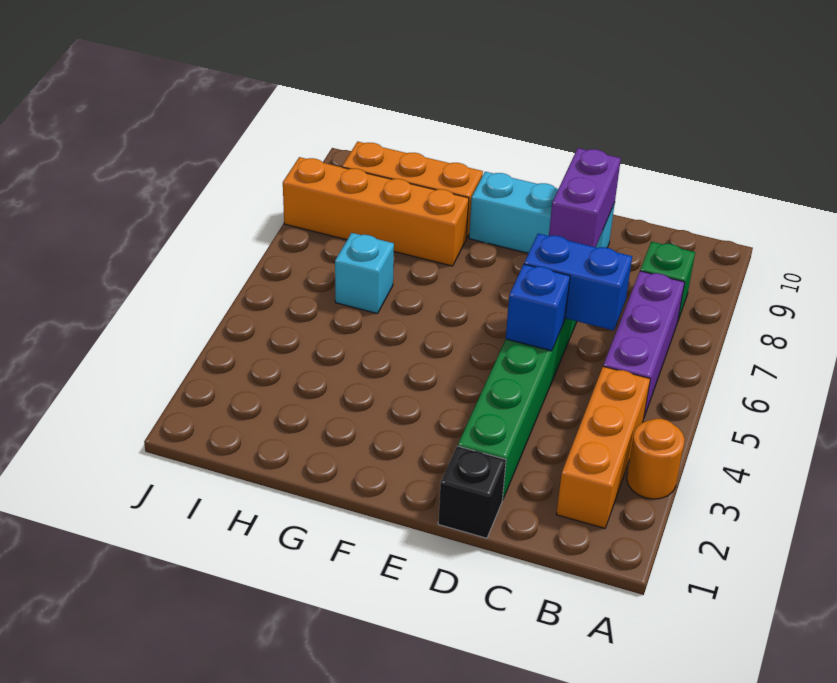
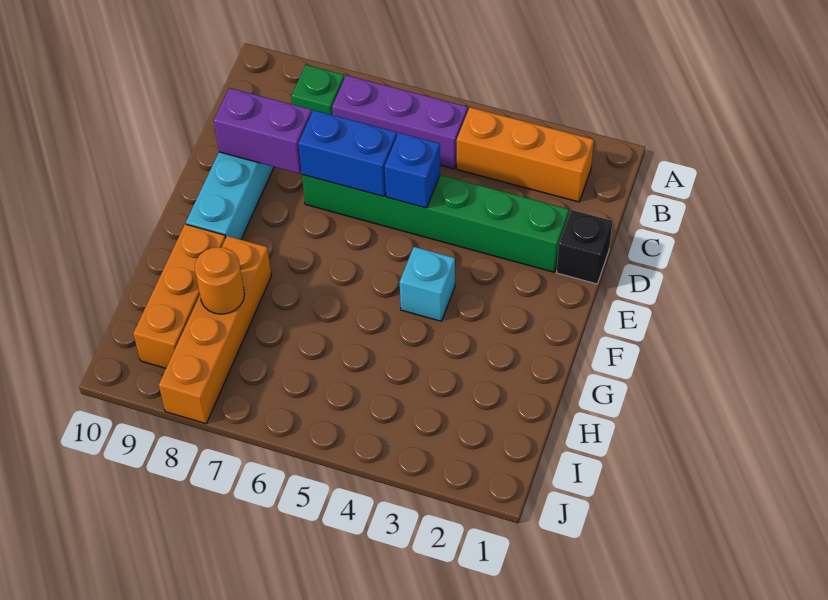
orange round brick A3 level 1 -> orange round brick H8 level 2
blue brick C6:D6 level 2 -> blue brick D6:D7 level 2
cyan brick H6 level 1 -> cyan brick F4 level 1

